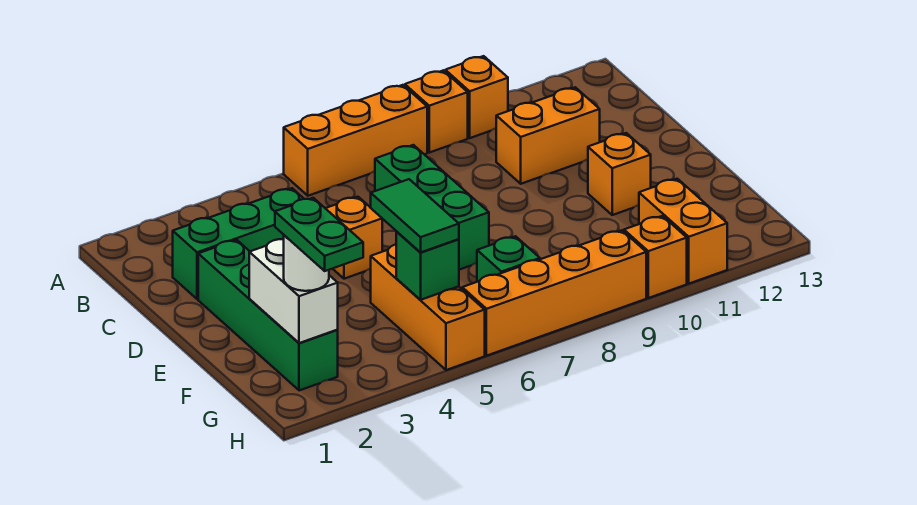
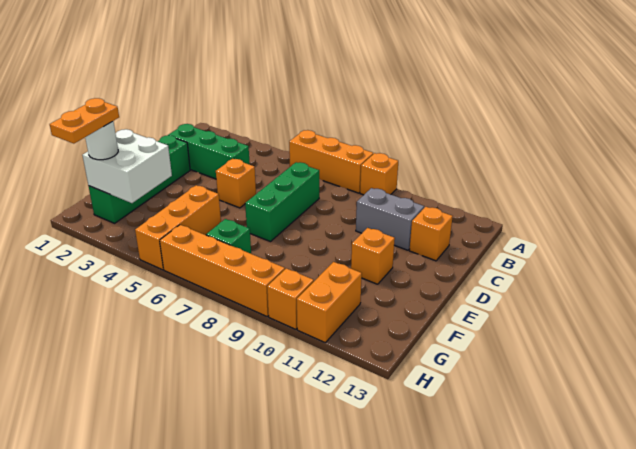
orange brick A10 level 1 -> orange brick C12 level 1
orange brick C10:C11 level 1 -> grey brick C10:C11 level 1
white brick F2:G2 level 2 -> white brick F2:G3 level 2
green tile F5:G5 level 3 -> none
green plate G2:H2 level 4 -> orange plate G2:H2 level 4
green brick G5 level 2 -> none

